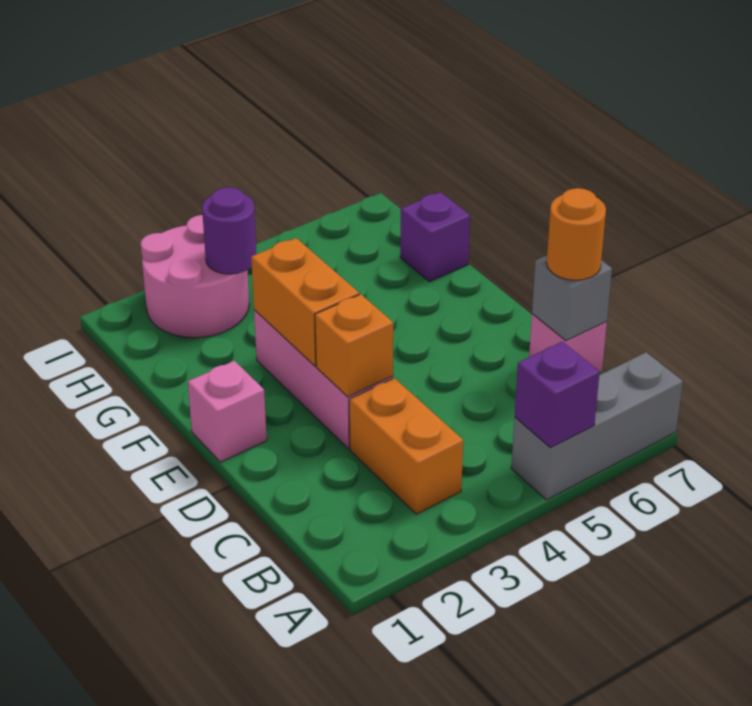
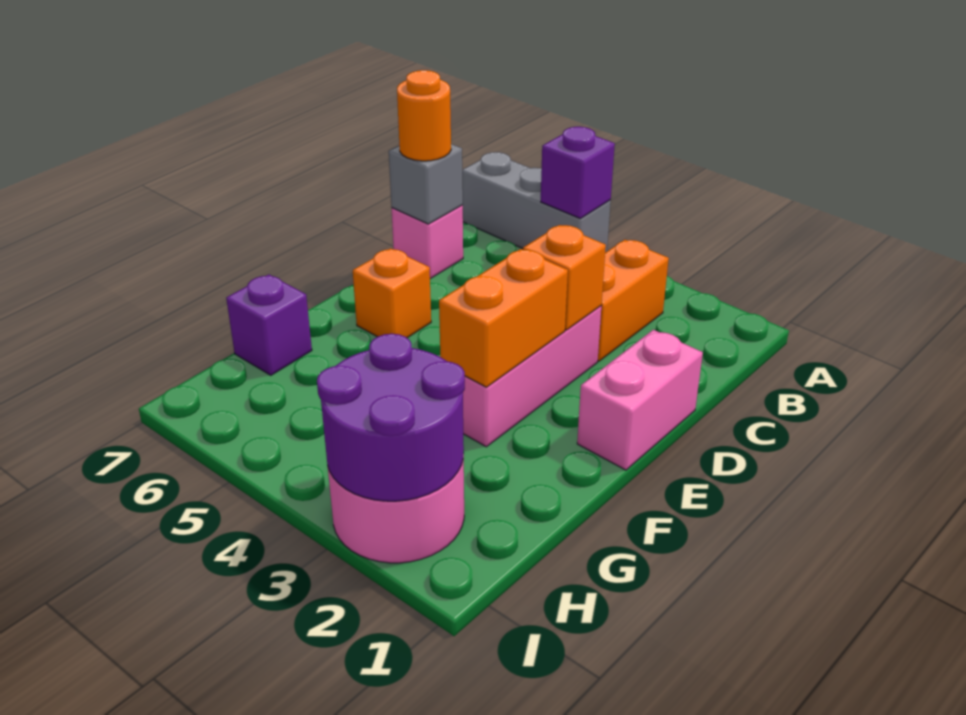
pink brick E1 level 1 -> pink brick D1:E1 level 1
none -> orange brick E6 level 1
purple round brick H3 level 2 -> purple round brick H2:I3 level 2

